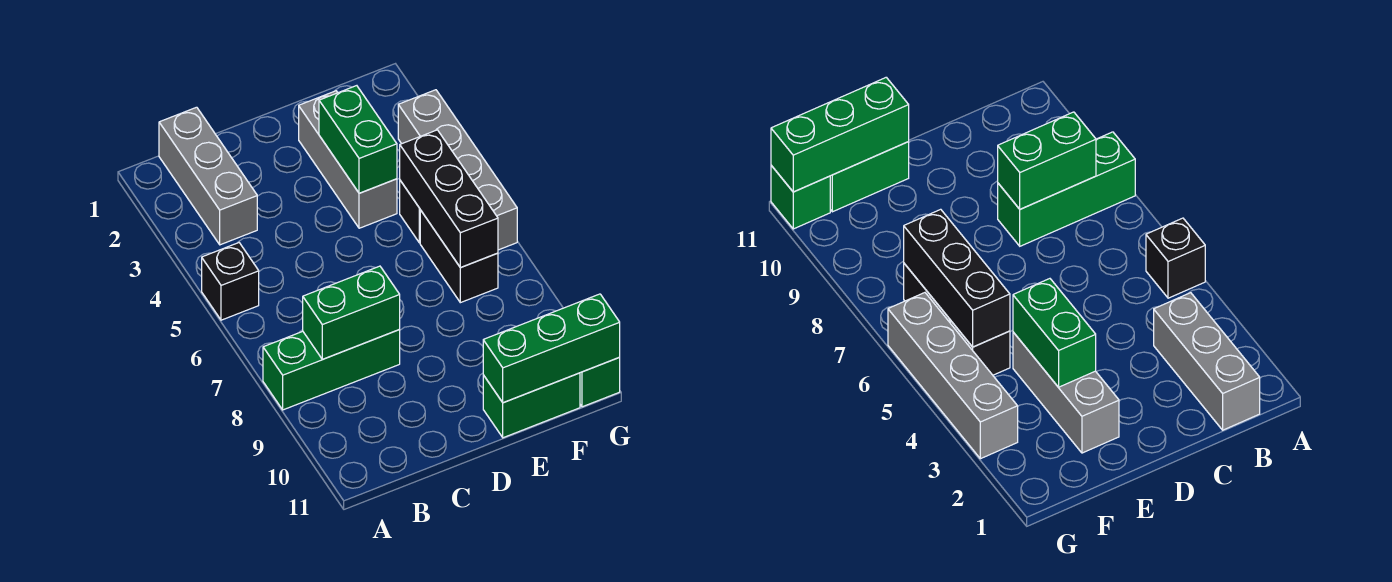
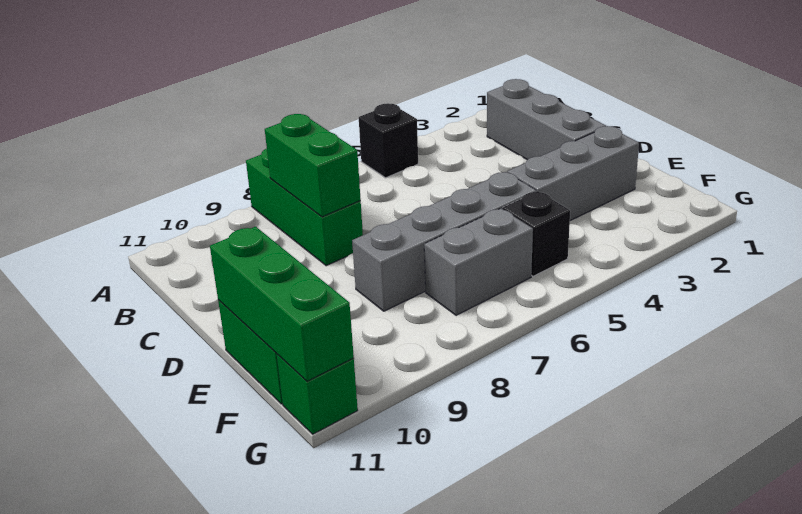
grey brick B1:B3 level 1 -> grey brick B2:D2 level 1
green brick E3:E4 level 2 -> none
black brick F5:F7 level 2 -> none
black brick F6:F7 level 1 -> grey brick F6:F7 level 1
grey brick G3:G6 level 1 -> grey brick E5:E8 level 1

